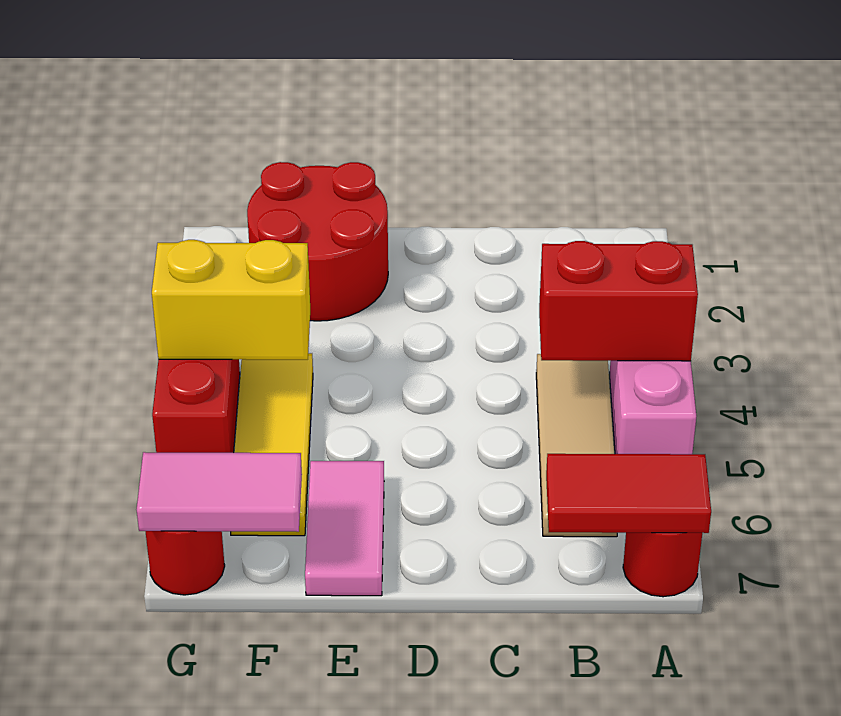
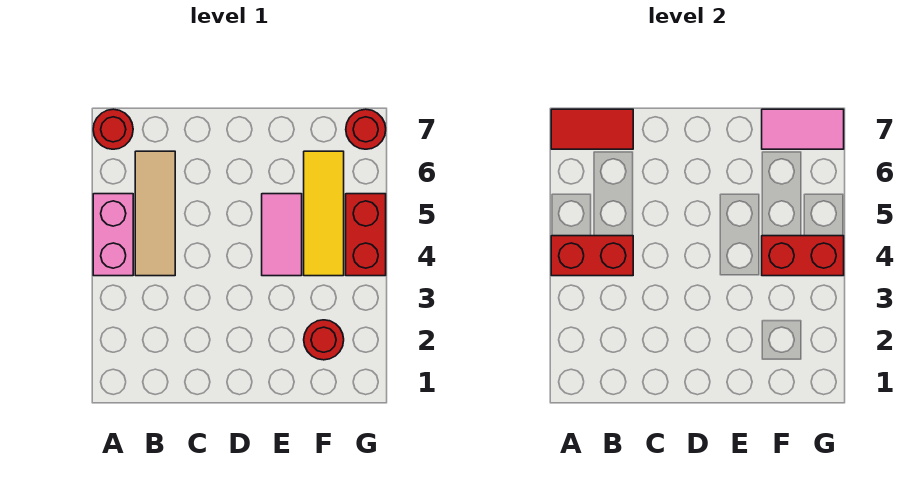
red round brick E1:F2 level 1 -> red round brick F2 level 1
pink tile E6:E7 level 1 -> pink tile E4:E5 level 1
yellow brick F4:G4 level 2 -> red brick F4:G4 level 2

